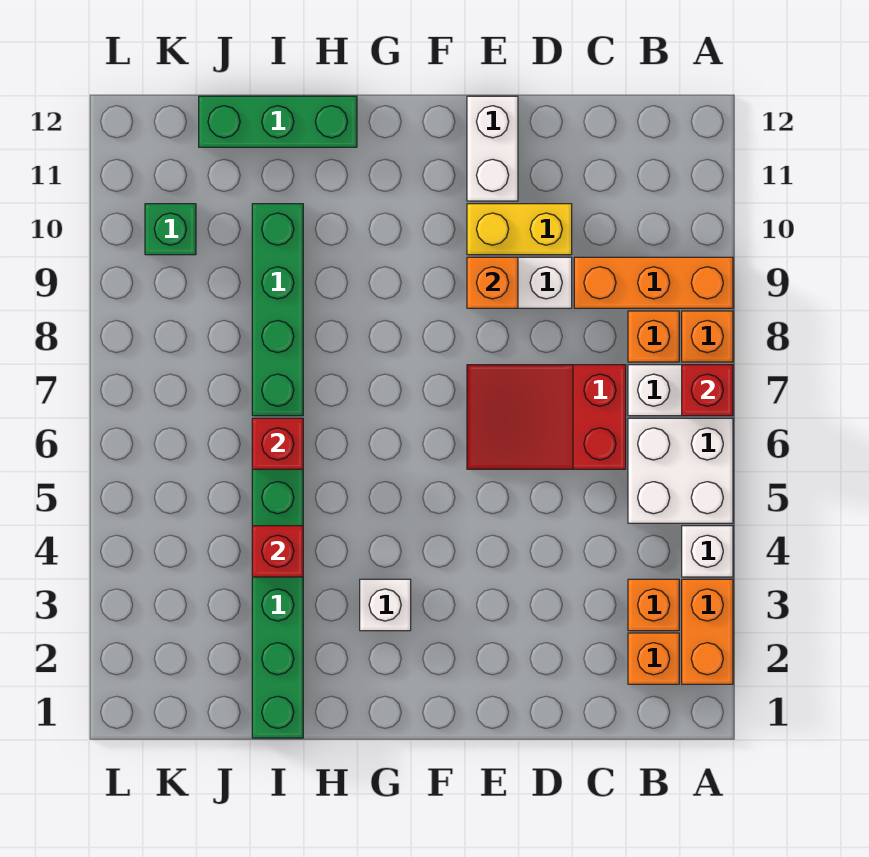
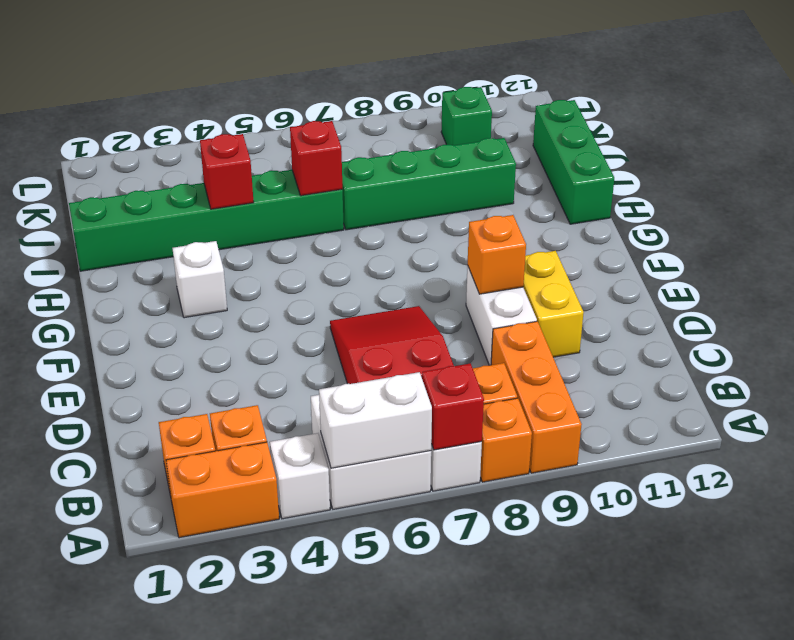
white brick E11:E12 level 1 -> white brick A5:A6 level 2

